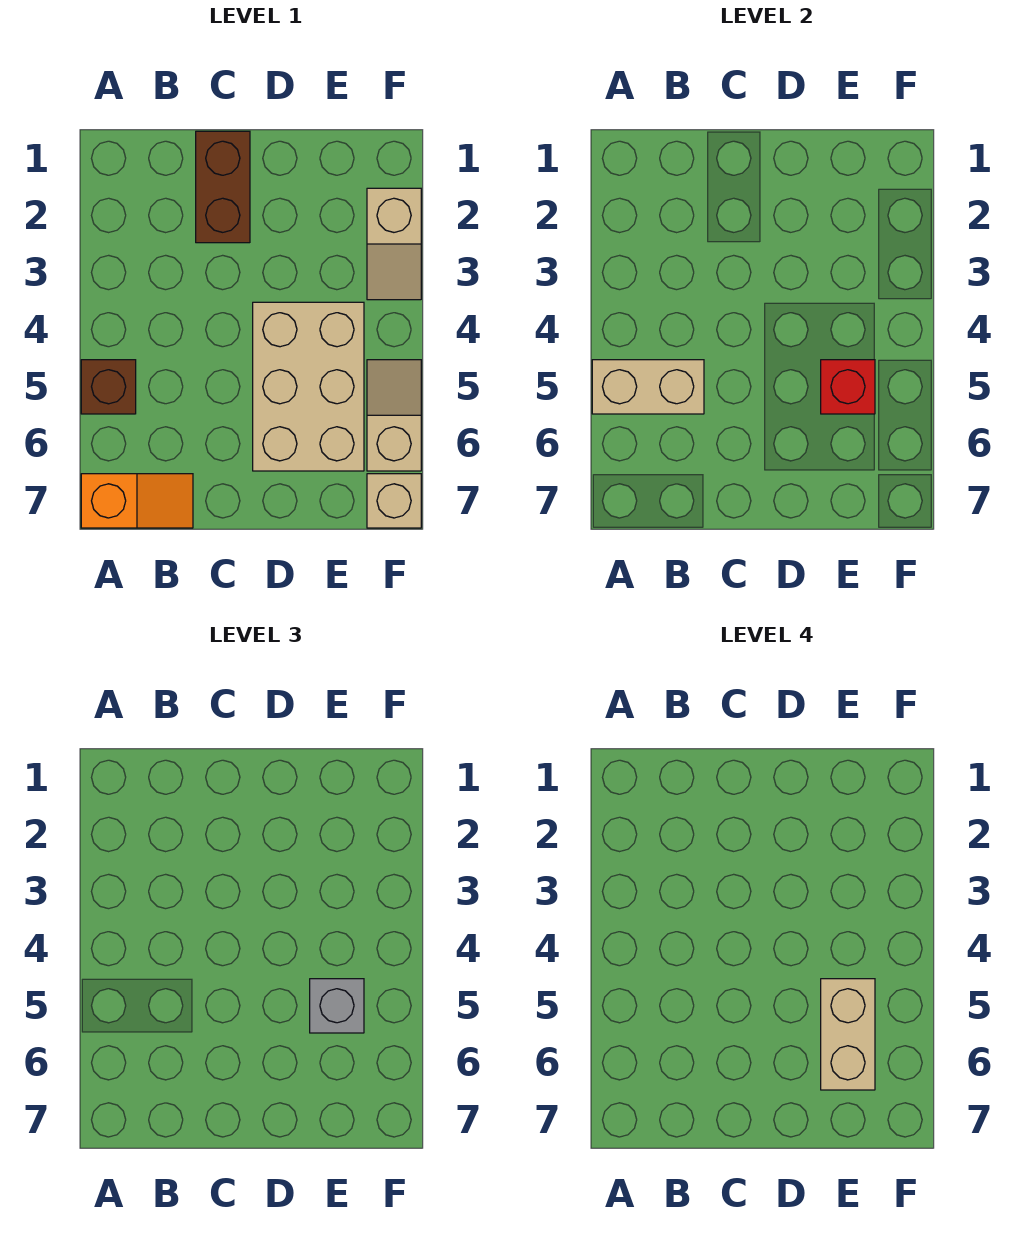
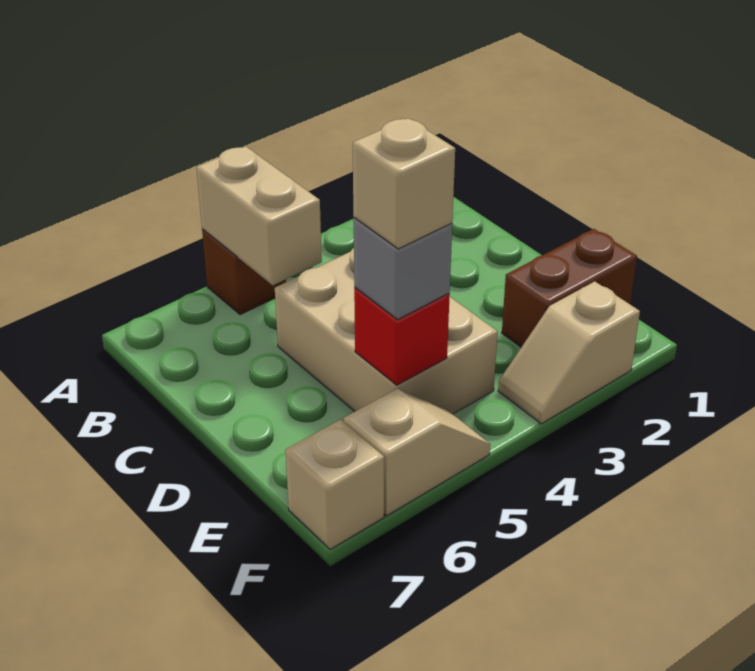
orange slope A7:B7 level 1 top A -> none
brown brick C1:C2 level 1 -> brown brick E1:E2 level 1
tan brick D4:E6 level 1 -> tan brick C4:E5 level 1
tan brick E5:E6 level 4 -> tan brick E5 level 4

